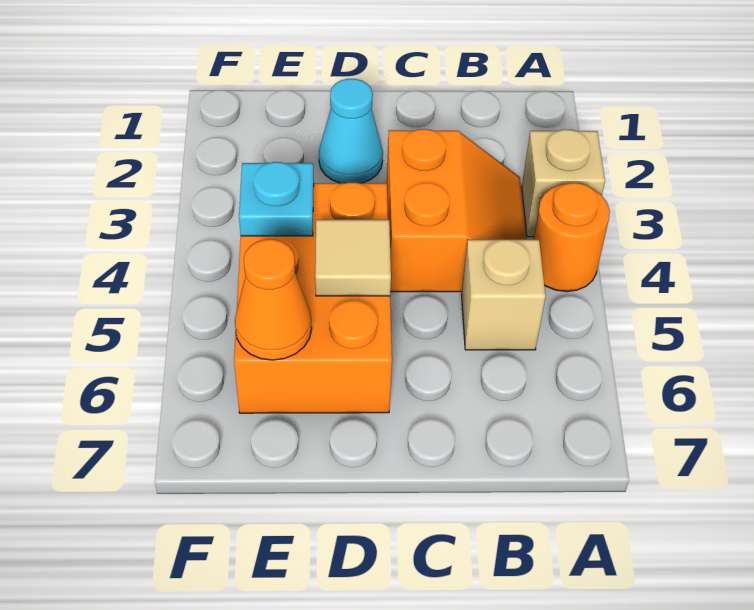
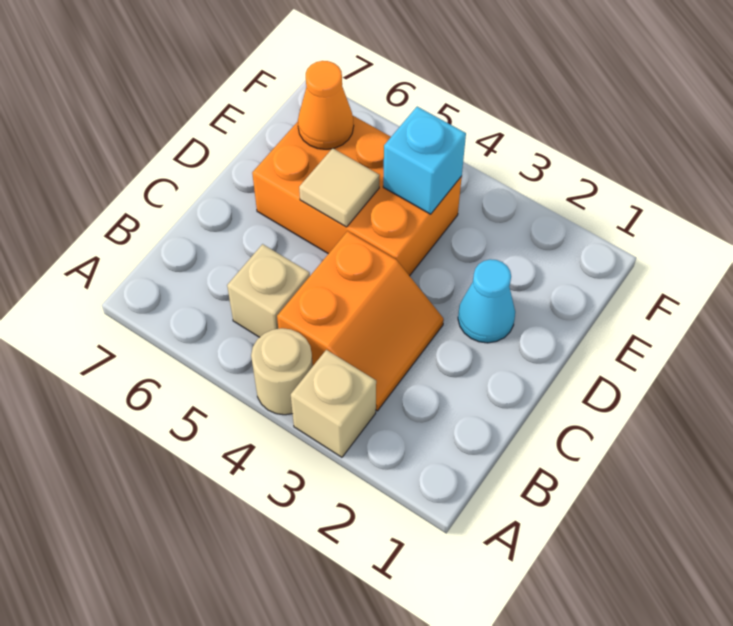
orange round brick A4 level 1 -> tan round brick A4 level 1
orange slope B3:C4 level 1 top C -> orange slope B3:C4 level 1 top 4
cyan plate E4 level 2 -> cyan brick E4 level 2

